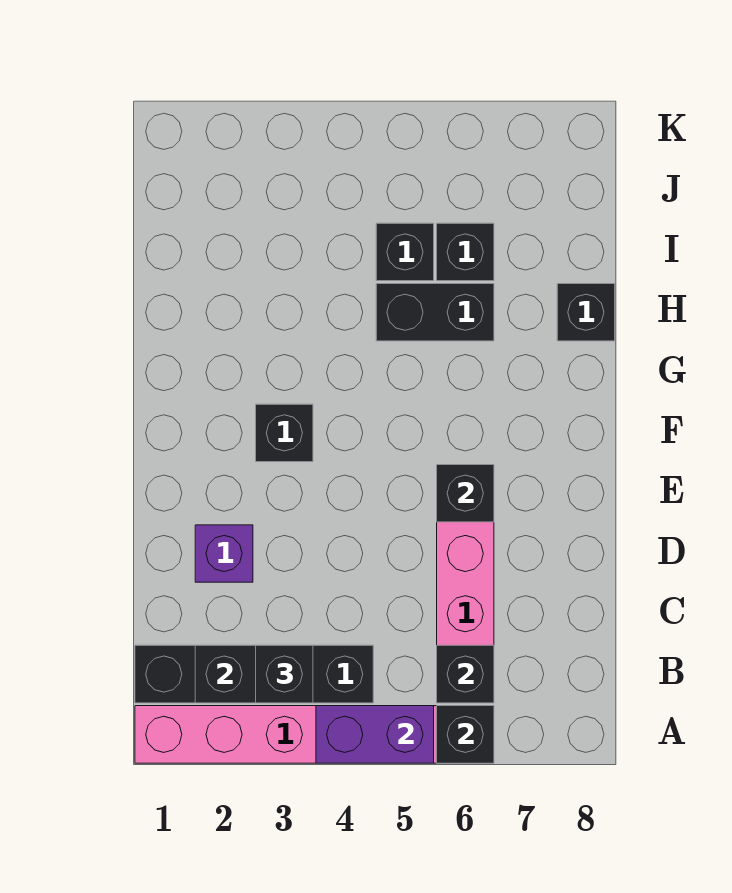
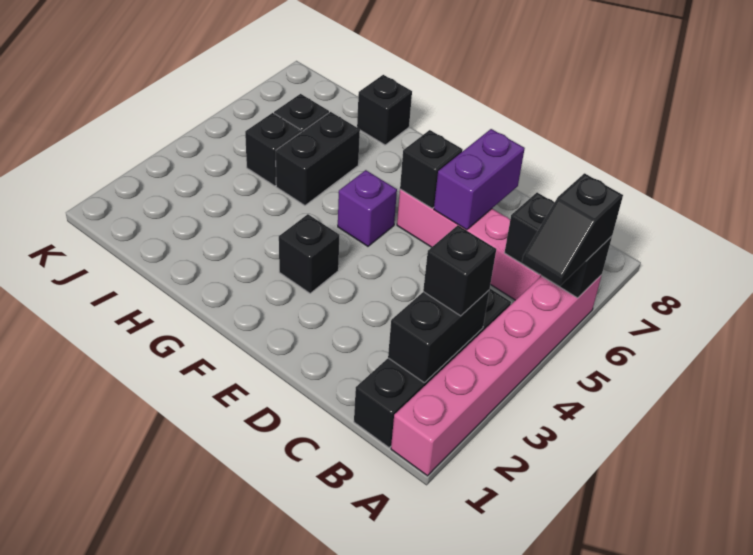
purple brick A4:A5 level 2 -> purple brick D6:D7 level 2
none -> black slope A5:A6 level 3 top 6
purple brick D2 level 1 -> purple brick F5 level 1

